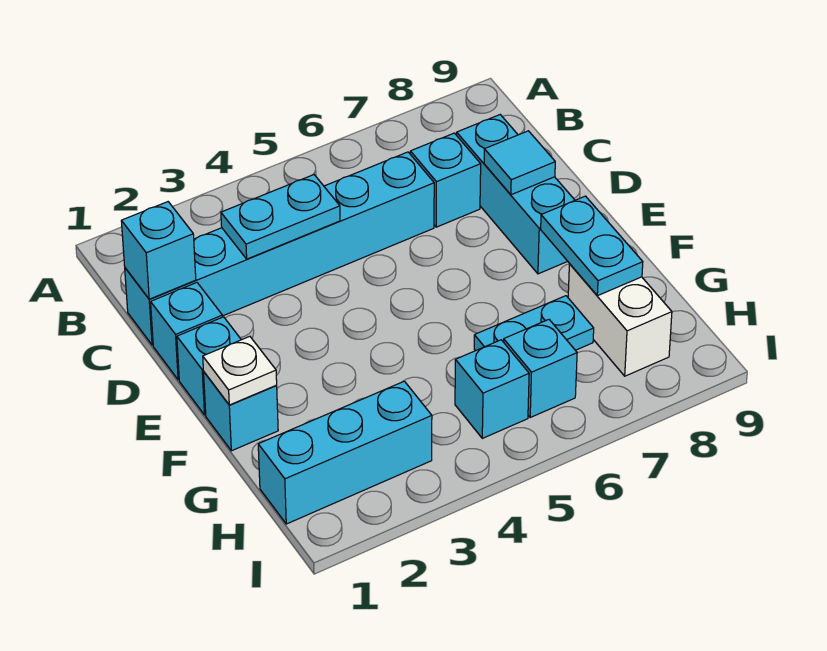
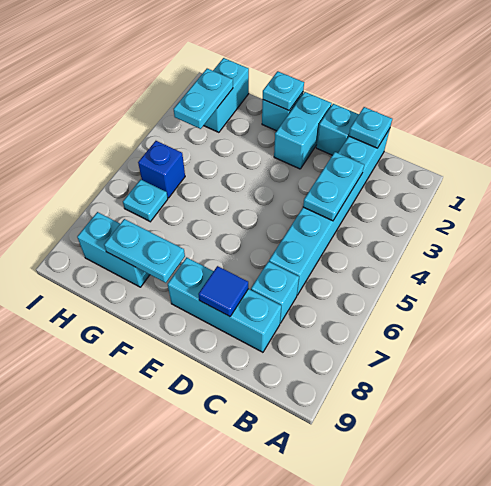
cyan brick C1 level 2 -> cyan plate C1 level 2
cyan tile D8 level 2 -> blue tile D8 level 2
cyan brick E1 level 1 -> cyan brick E1:E2 level 1
white plate F1 level 2 -> cyan plate F1 level 2
cyan plate G6:G7 level 1 -> cyan plate H2:H3 level 2
white brick G8:H8 level 1 -> cyan brick G8:H8 level 1
cyan brick H1:H3 level 1 -> cyan brick H1:H2 level 1
cyan brick H5 level 1 -> blue brick H5 level 1
cyan brick H6 level 1 -> cyan plate H6 level 1

